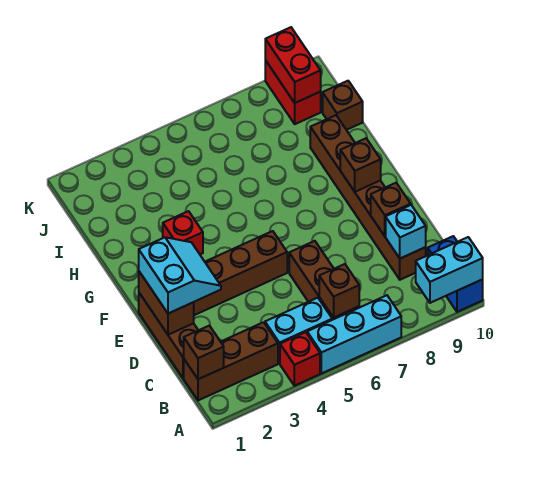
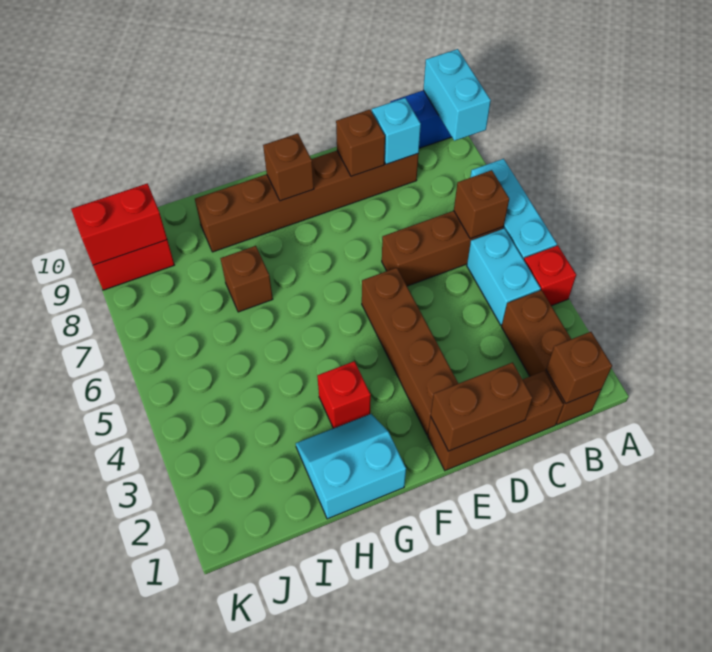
cyan slope D1:E2 level 3 top 1 -> cyan slope G1:H2 level 1 top 1
brown brick I10 level 1 -> brown brick H7 level 1

